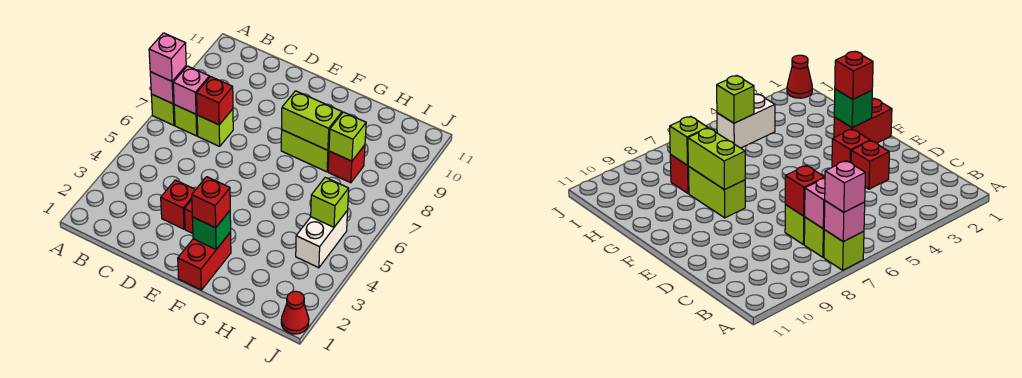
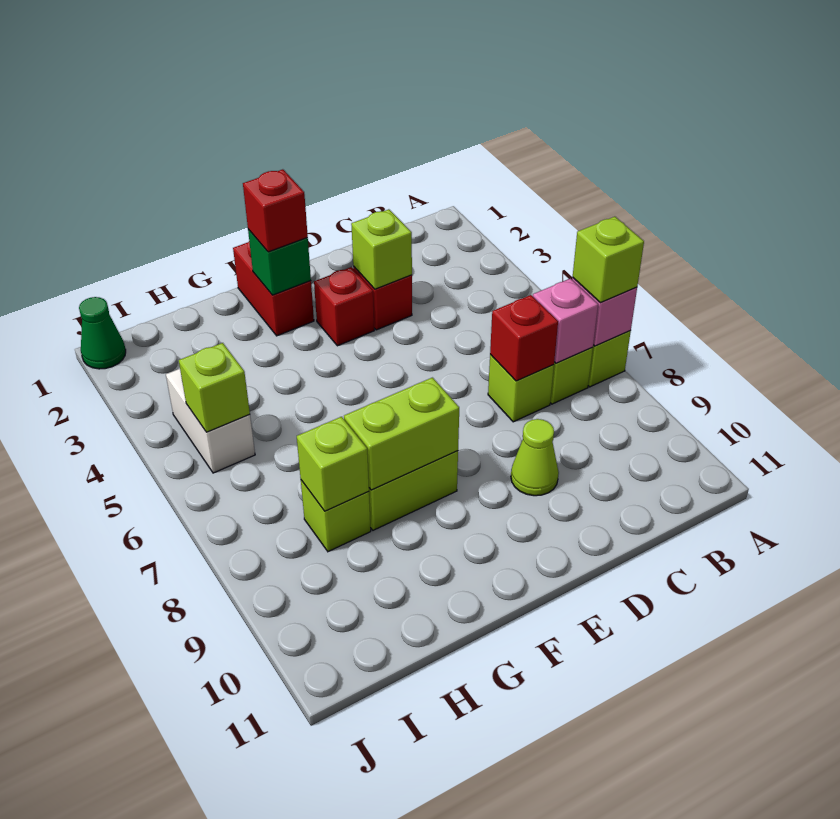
pink brick A7 level 3 -> lime brick A7 level 3
none -> lime brick D3 level 2
none -> lime cone D9 level 1
red brick H8 level 1 -> lime brick H8 level 1
red cone J1 level 1 -> green cone J1 level 1

